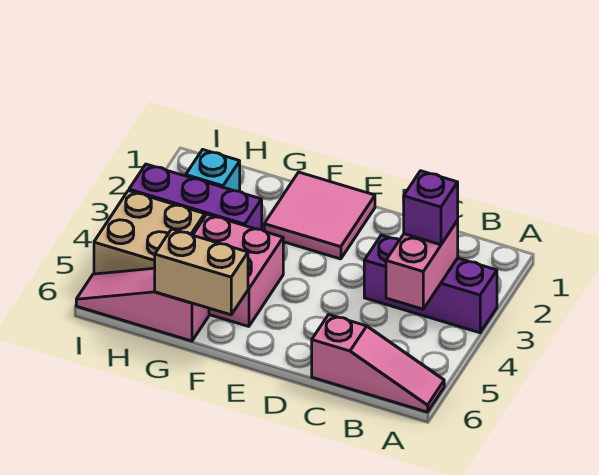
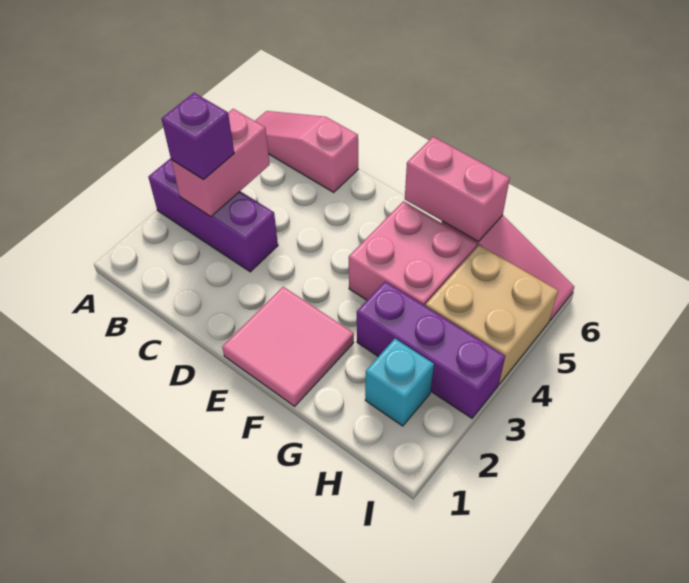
tan brick F6:G6 level 2 -> pink brick F6:G6 level 2

